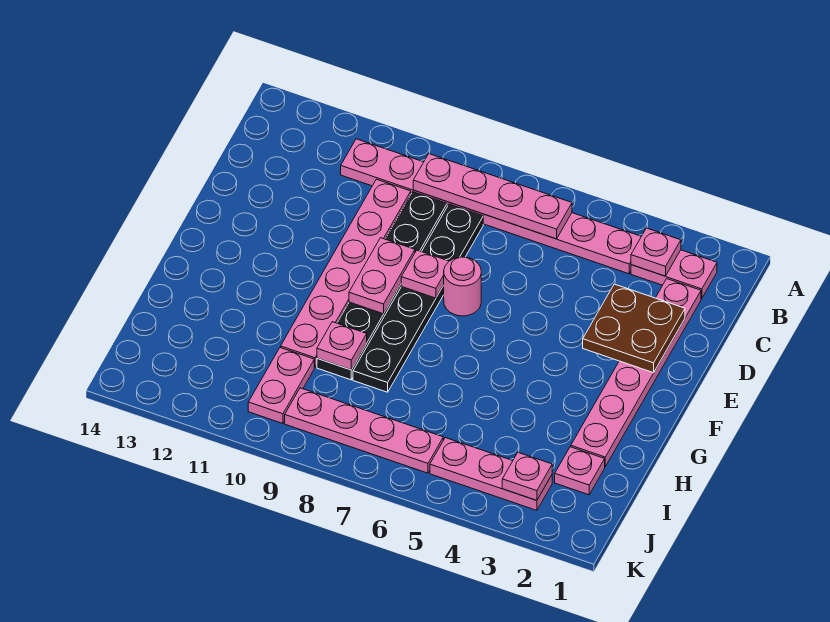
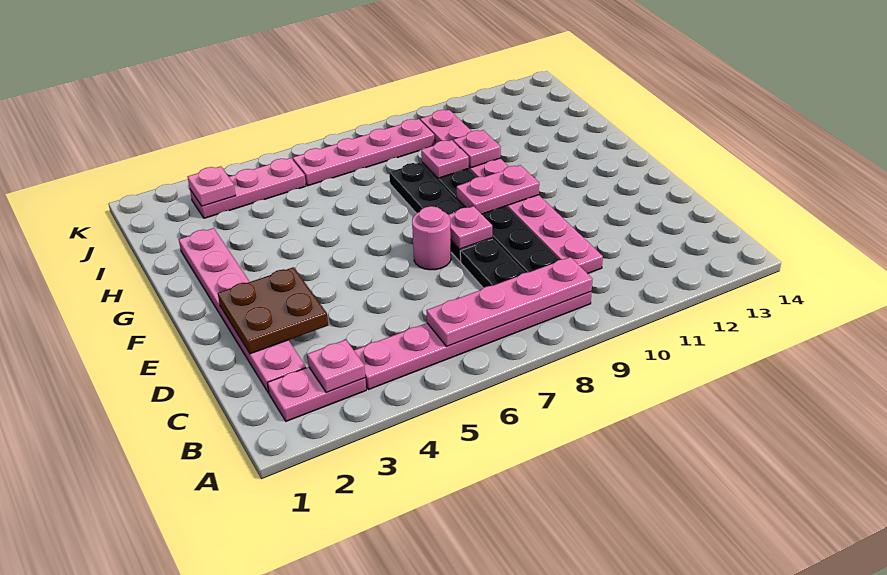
pink plate B4:B11 level 1 -> pink plate B4:B9 level 1
pink plate E9:F9 level 2 -> pink plate F9:F10 level 2
pink plate I2 level 1 -> pink plate H10 level 2

